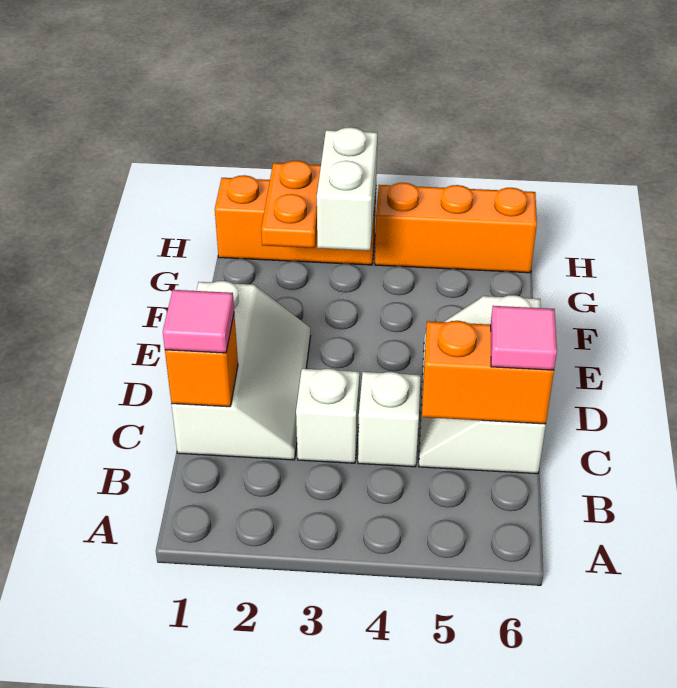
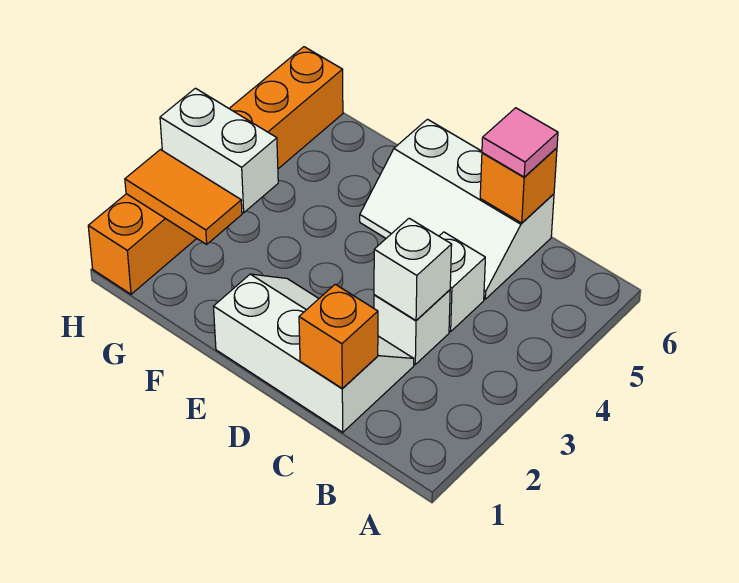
pink tile C1 level 3 -> none
none -> white brick C3 level 2
orange brick C5:C6 level 2 -> orange brick C6 level 2
orange plate G2:H2 level 2 -> orange tile G2:H2 level 2

